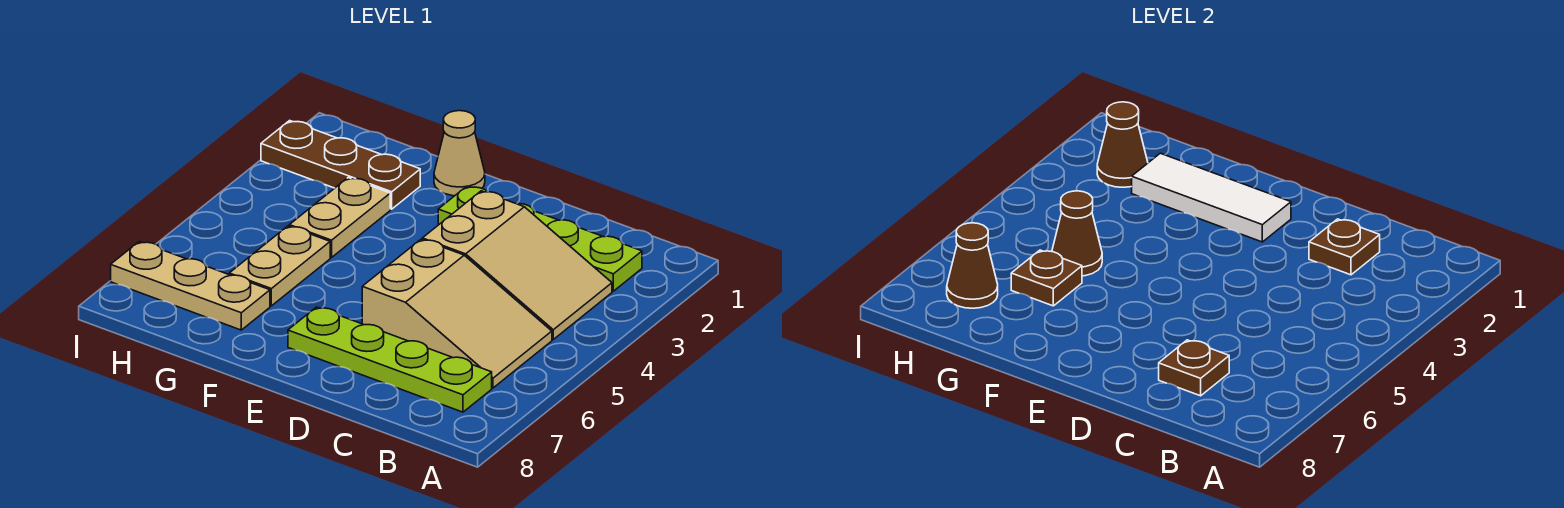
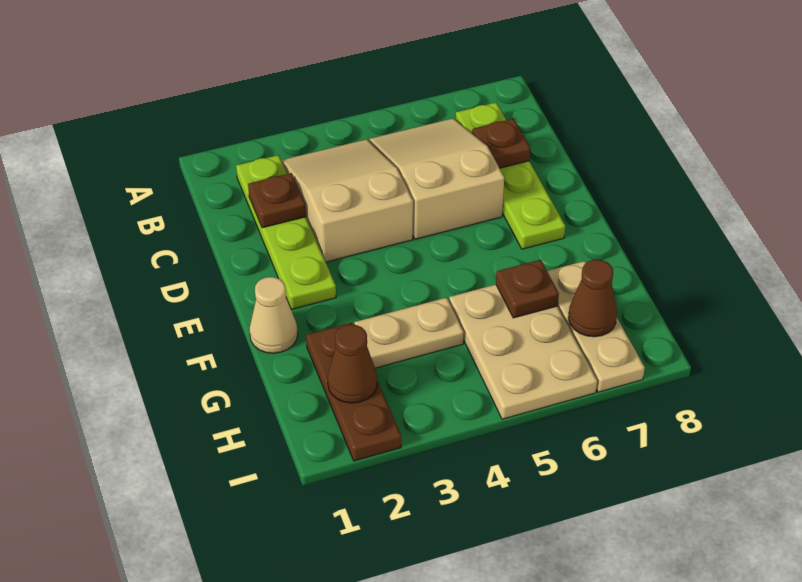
white tile E2:G2 level 2 -> none
tan plate G5:G6 level 1 -> tan plate G5:I6 level 1
brown cone G5 level 2 -> none

